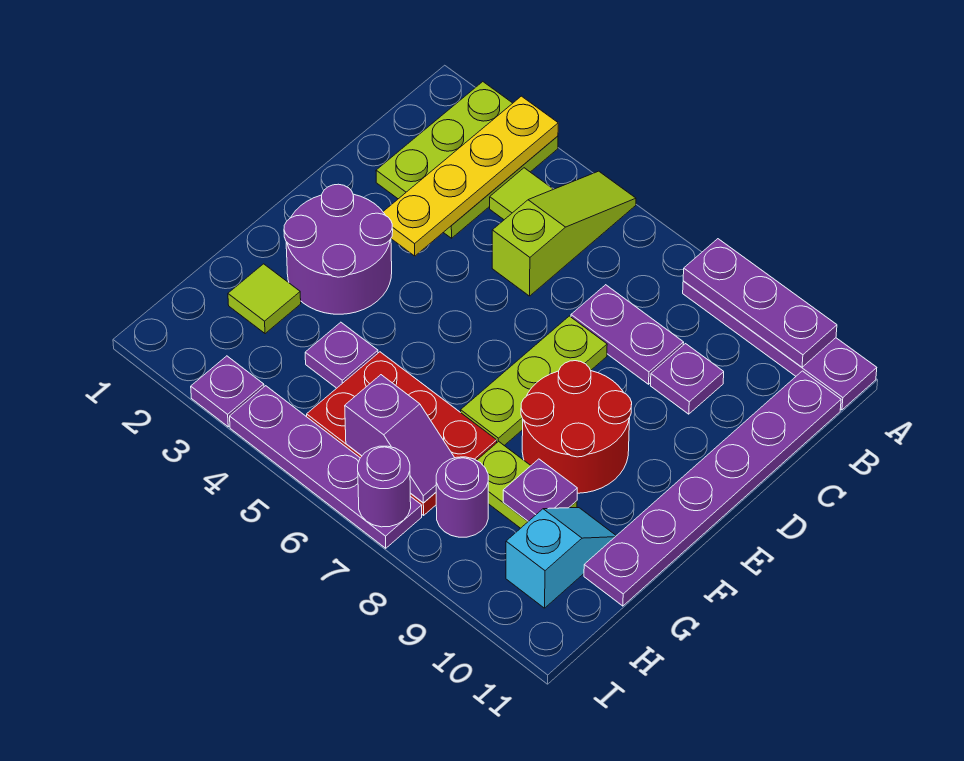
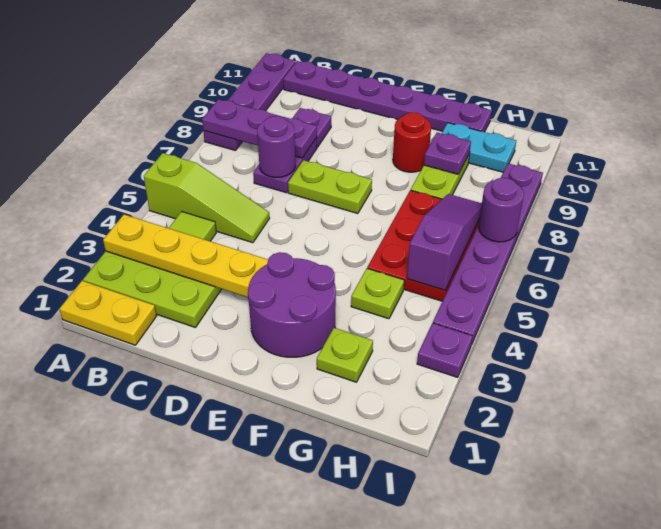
none -> yellow plate A1:B1 level 1
lime slope A5:C5 level 1 top C -> lime slope A5:C5 level 1 top A
purple plate A8:A10 level 2 -> purple plate A8:C8 level 2
lime plate D7:F7 level 1 -> lime plate D7:E7 level 1
red round brick E8:F9 level 1 -> red round brick F9 level 1
lime tile G2 level 1 -> lime plate G2 level 1
purple plate G4 level 1 -> lime plate G4 level 1
cyan slope G10:H10 level 1 top H -> cyan plate G10:H10 level 1
purple slope H6:H7 level 2 top 6 -> purple slope H5:H7 level 2 top 5
purple round brick H8 level 1 -> purple round brick C7 level 2
purple plate I4:I7 level 1 -> purple plate I4:I9 level 1

